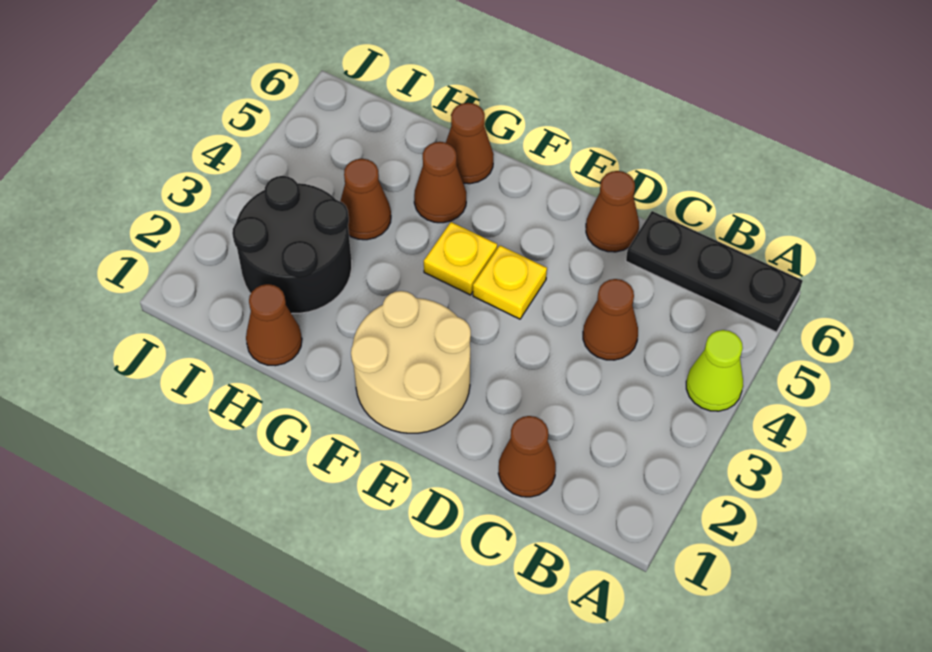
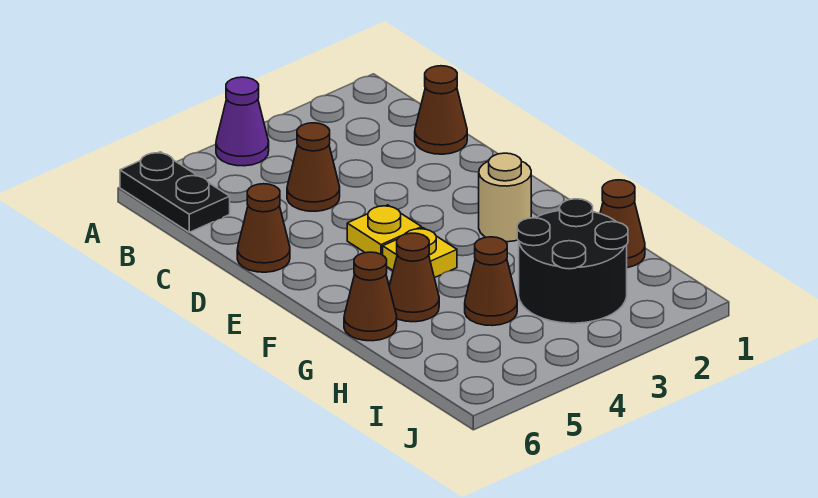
lime cone A4 level 1 -> purple cone A4 level 1
black plate A6:C6 level 1 -> black plate A6:B6 level 1
tan round brick E1:F2 level 1 -> tan round brick F2 level 1

